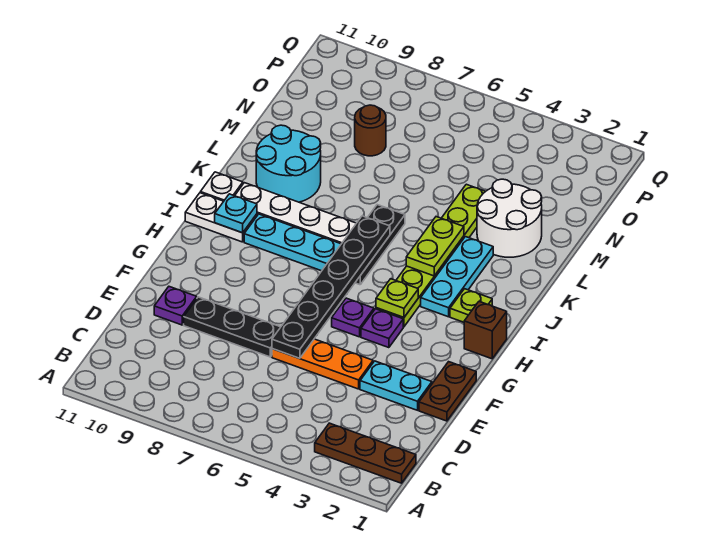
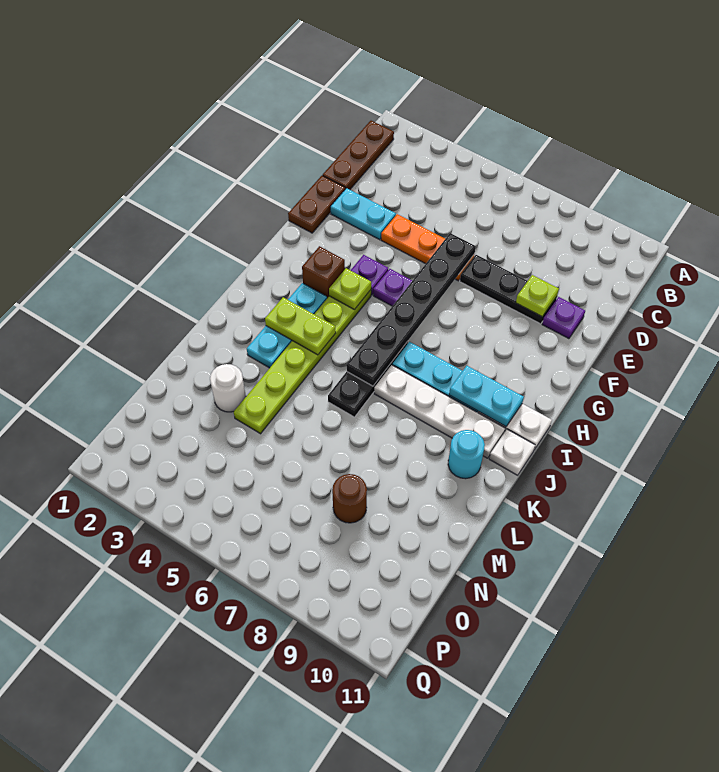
brown plate B1:B3 level 1 -> brown plate B1:D1 level 1
brown brick H1 level 1 -> brown brick H3 level 1
lime plate I2 level 1 -> lime plate E9 level 2
cyan plate I10 level 2 -> cyan plate I9:I10 level 2
lime plate J4:K4 level 2 -> lime plate J3:J4 level 2
cyan round brick K9:L10 level 1 -> cyan round brick K10 level 1
white round brick L2:M3 level 1 -> white round brick M3 level 1

